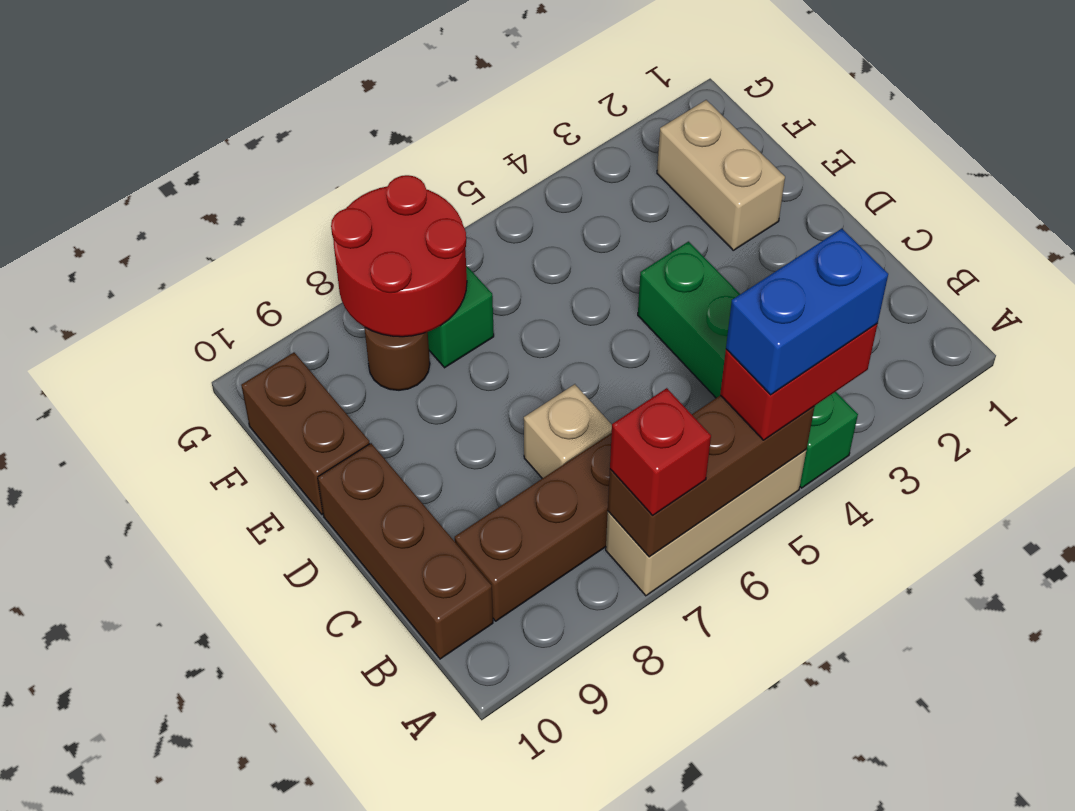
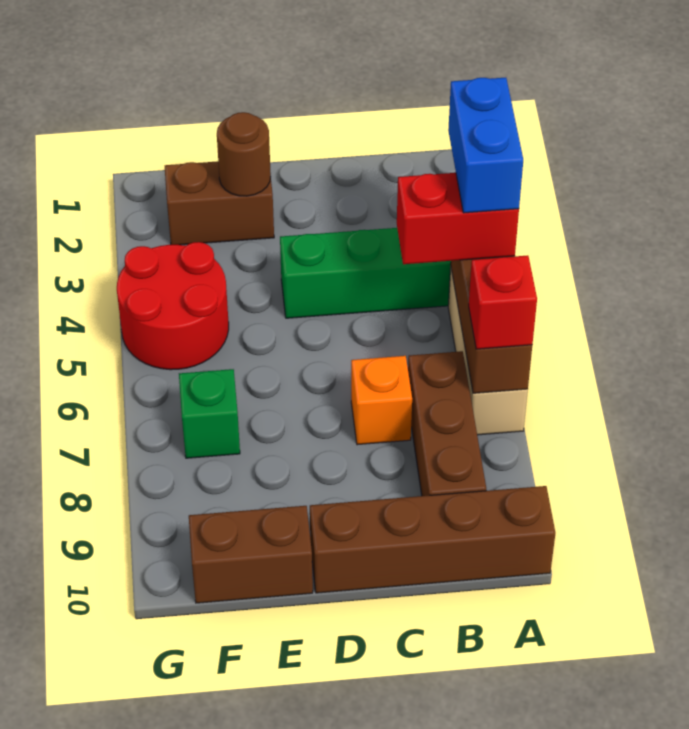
red brick A4:A5 level 3 -> red brick A5:B5 level 3
brown brick B10:D10 level 1 -> brown brick A10:D10 level 1
tan brick C7 level 1 -> orange brick C7 level 1
tan brick E2:F2 level 1 -> brown brick E2:F2 level 1
red round brick F7:G8 level 2 -> red round brick F4:G5 level 1
brown round brick F8 level 1 -> brown round brick E2 level 2

